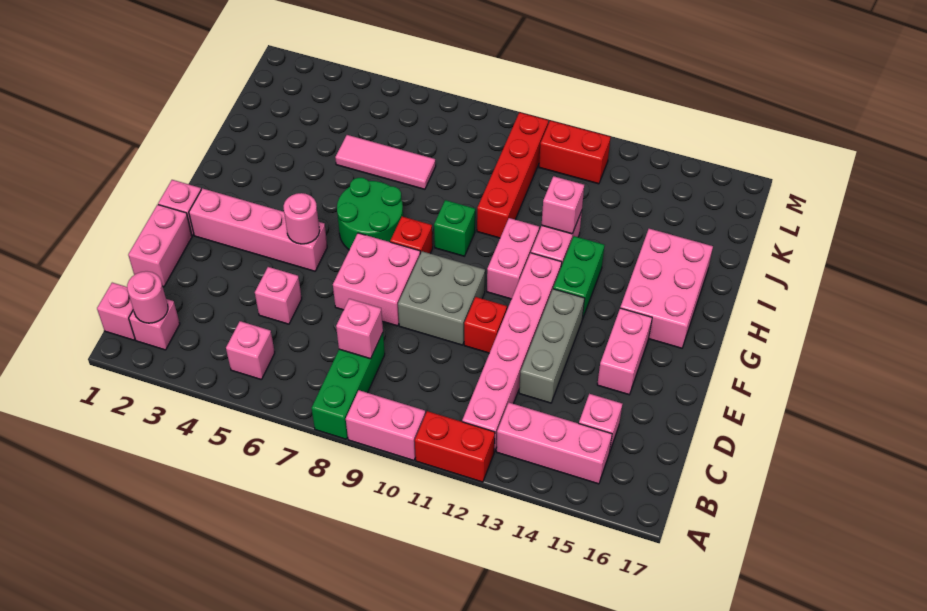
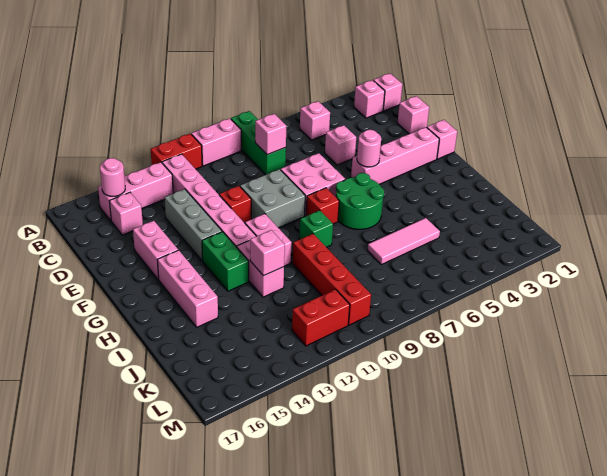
pink round brick B2 level 2 -> pink round brick B15 level 2
pink brick D1:E1 level 1 -> pink brick D1 level 1
pink brick G15:I16 level 1 -> pink brick G15:I15 level 1

